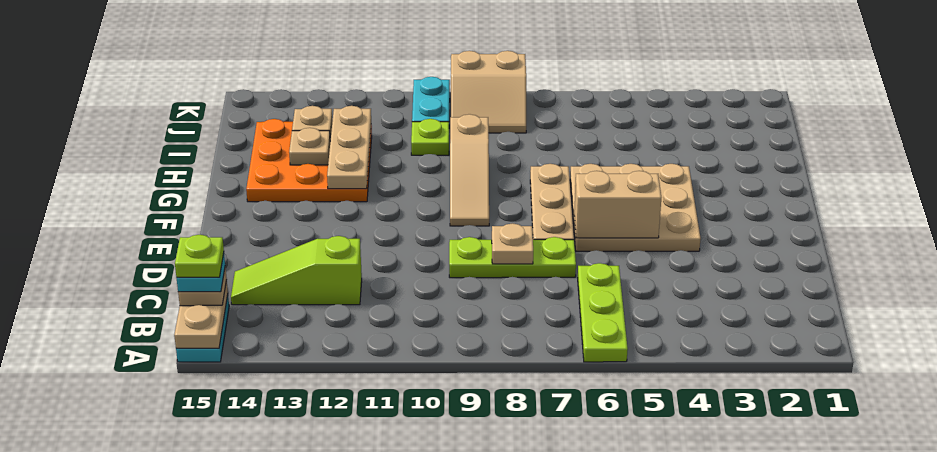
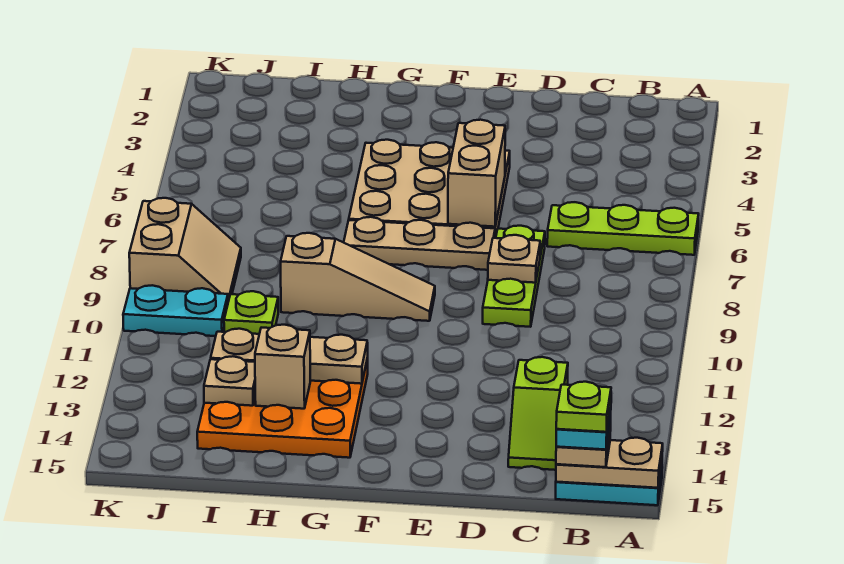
lime slope C12:C14 level 1 top 12 -> lime slope C13:C14 level 1 top 13
tan plate H13 level 2 -> tan brick H13 level 2

